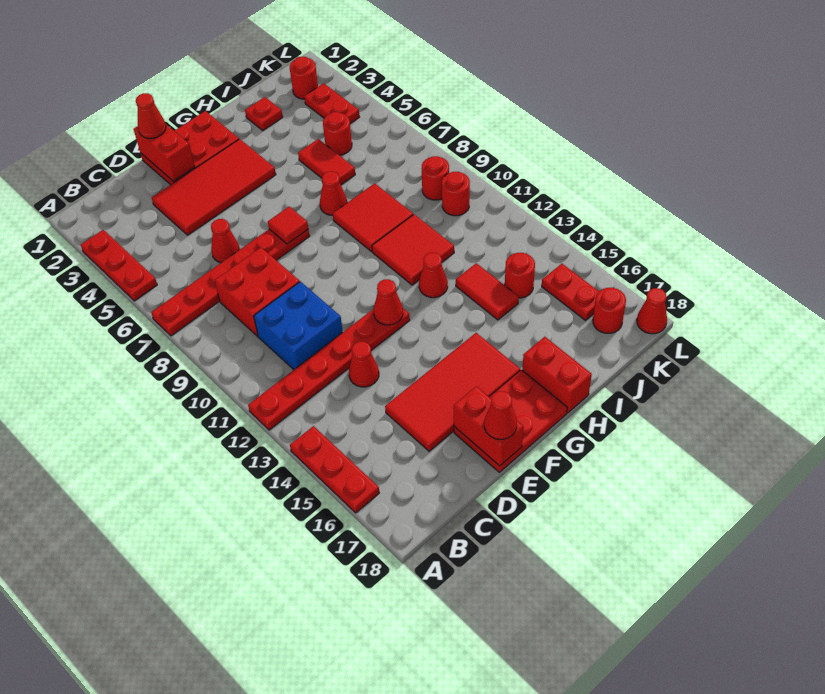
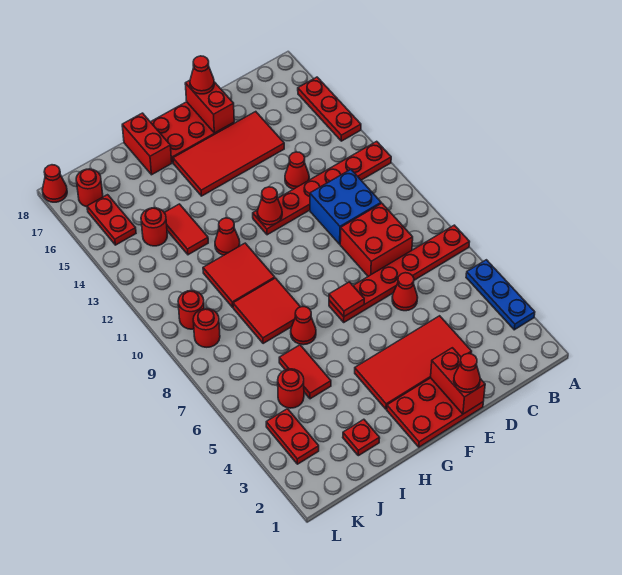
red plate A3:A5 level 1 -> blue plate A3:A5 level 1
red round brick K2 level 1 -> none

